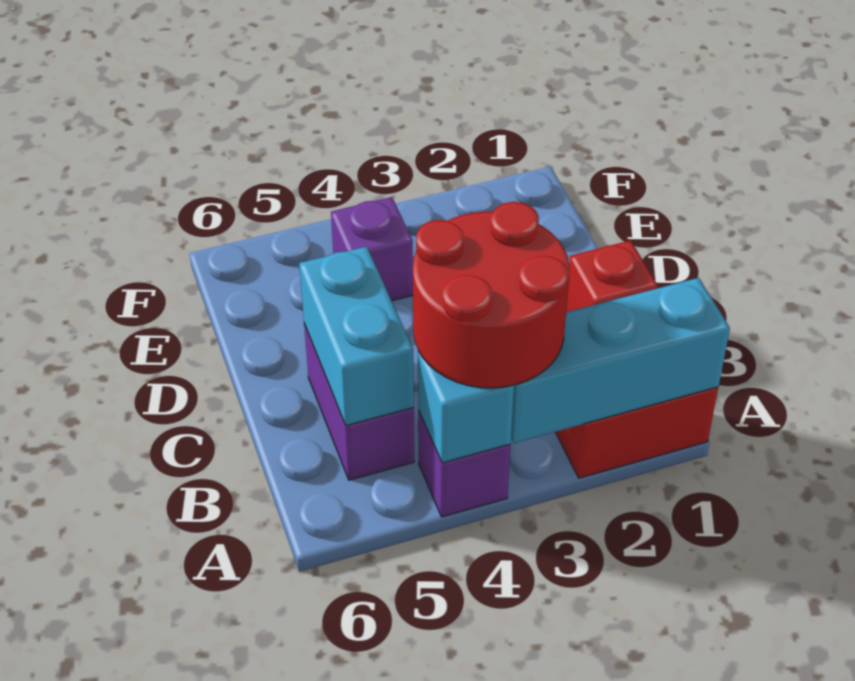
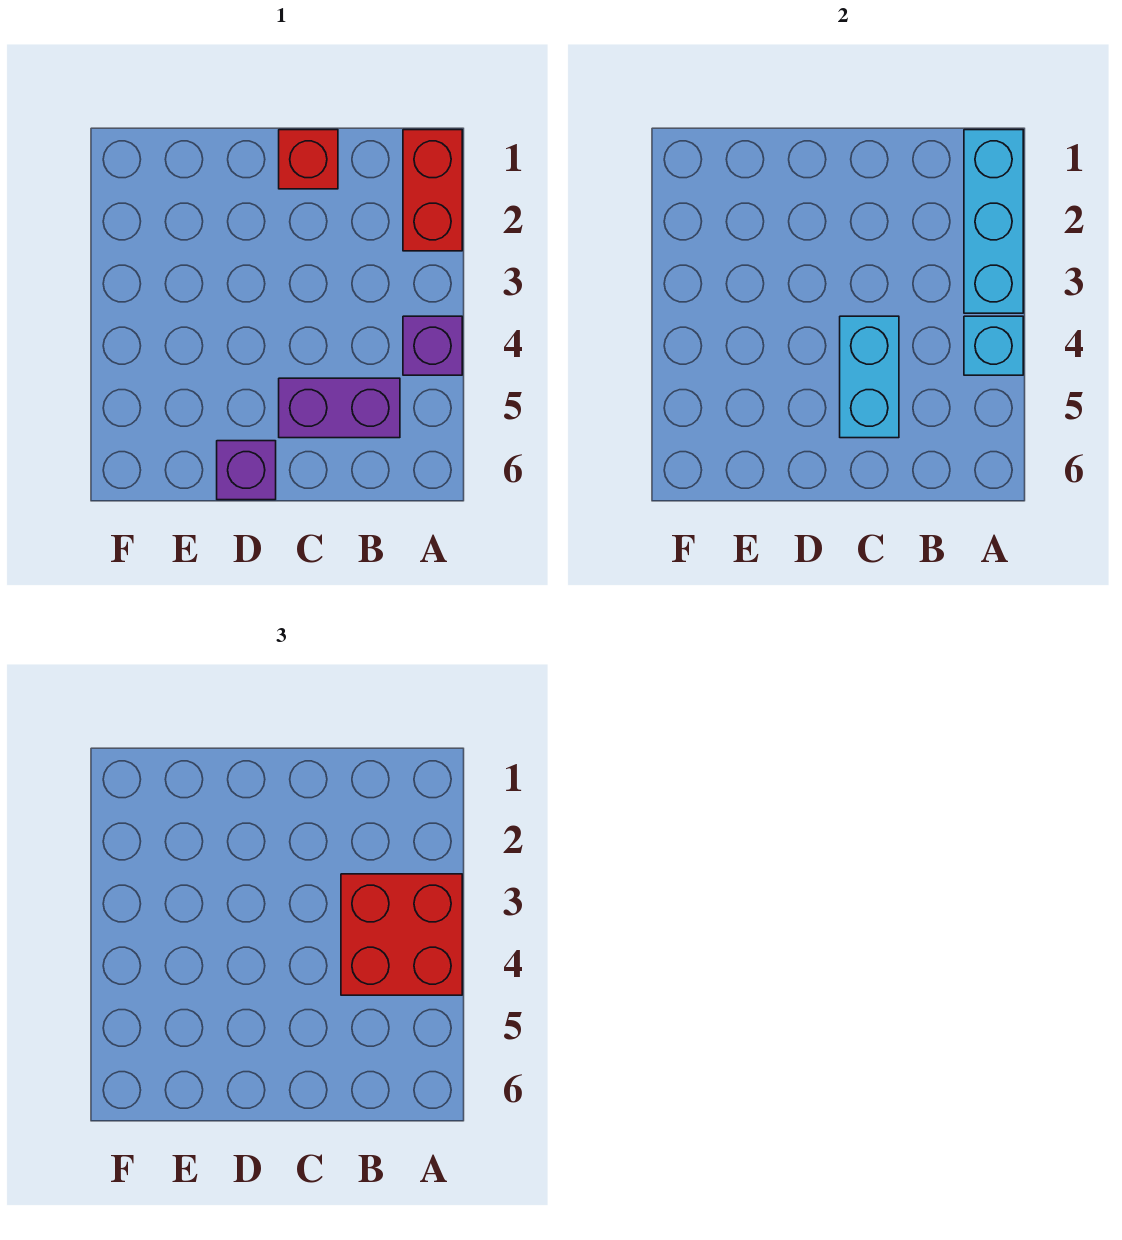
red round brick A3:B4 level 3 -> red brick A3:B4 level 3
cyan brick B5:C5 level 2 -> cyan brick C4:C5 level 2
purple brick E4 level 1 -> purple brick D6 level 1

